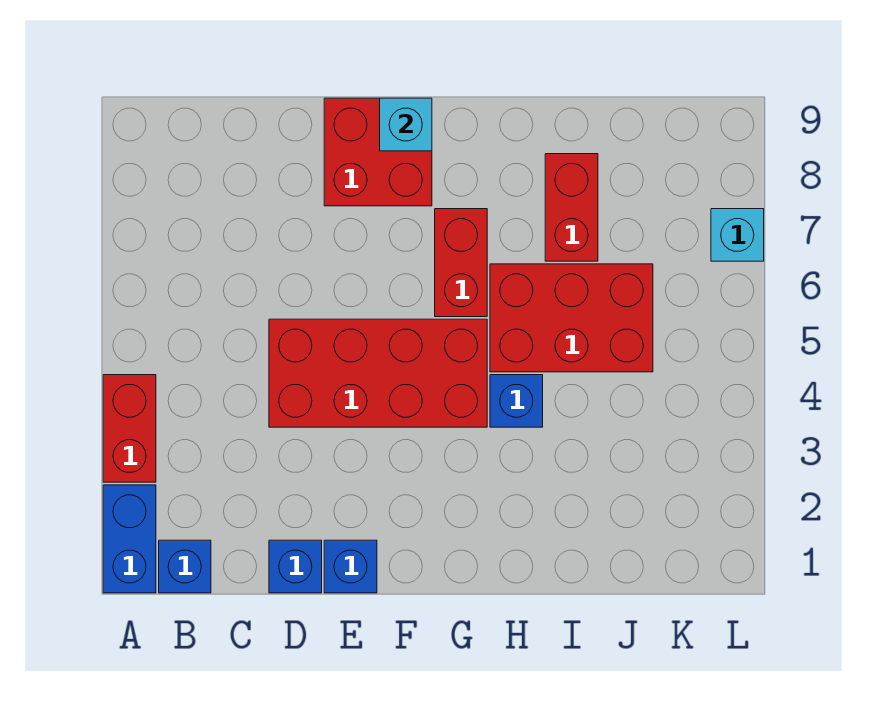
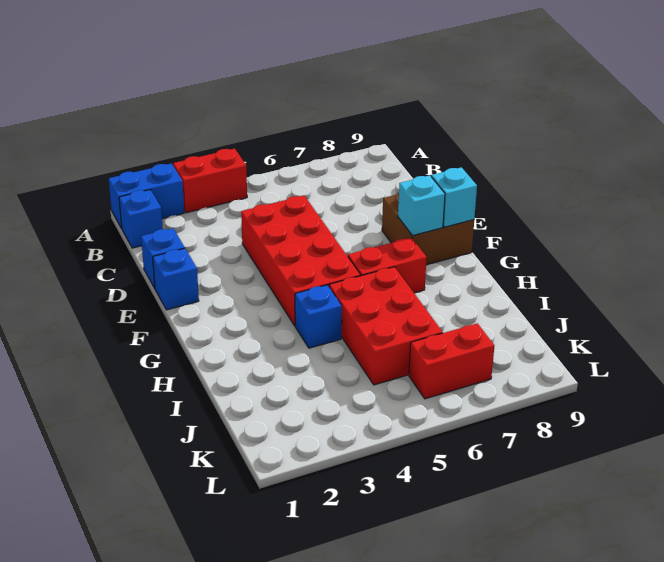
red brick E8:F9 level 1 -> brown brick E8:F9 level 1
red brick I7:I8 level 1 -> red brick K6:K7 level 1
cyan brick L7 level 1 -> cyan brick F8 level 2

